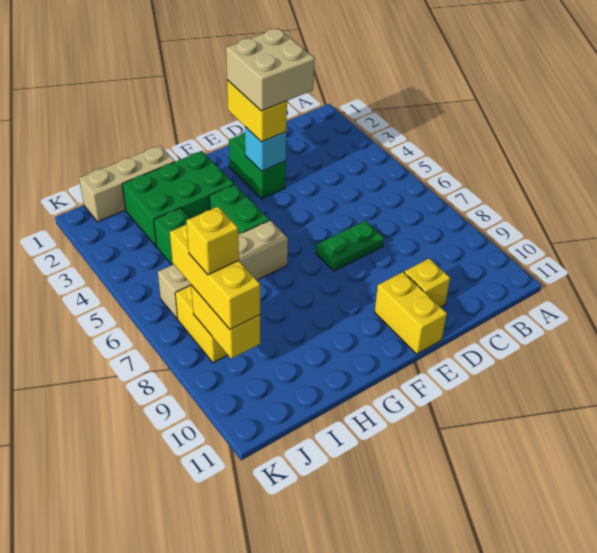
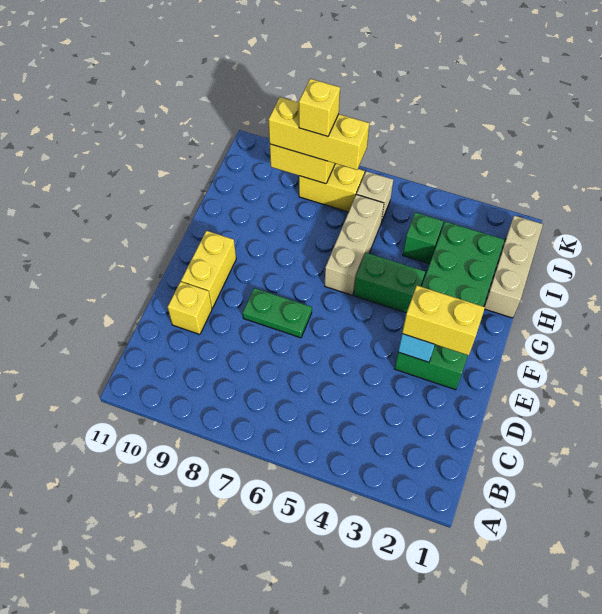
tan brick D2:E3 level 4 -> none
green plate D7:E7 level 1 -> green plate E7:E8 level 1
yellow brick E10:E11 level 1 -> yellow brick E10:F10 level 1

